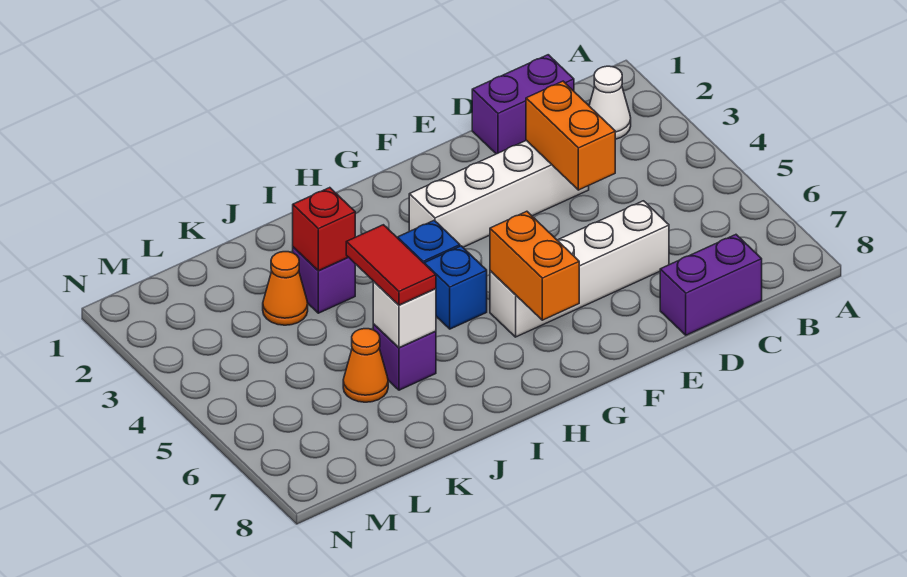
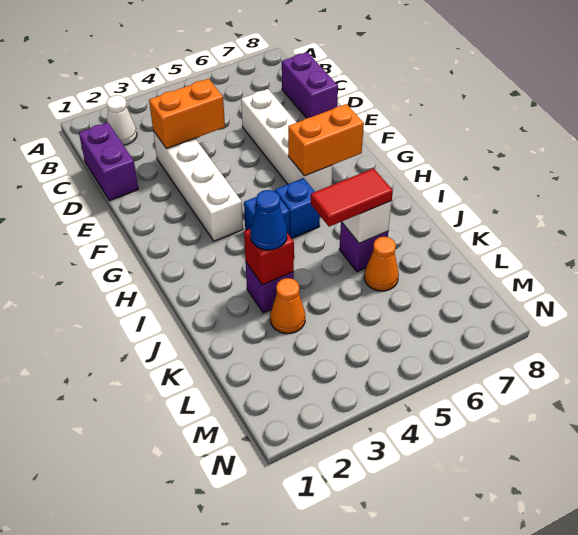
none -> blue cone J3 level 3

